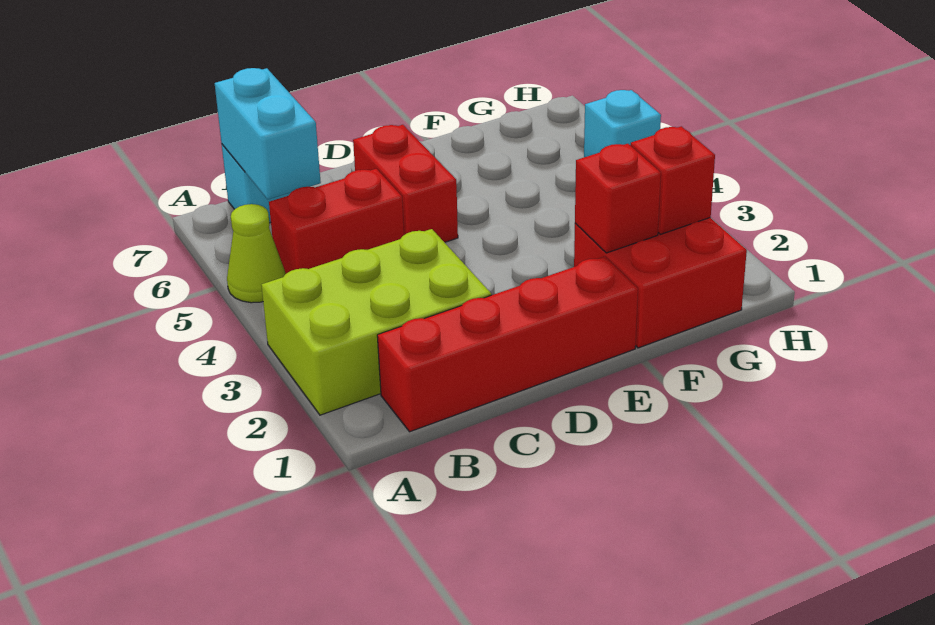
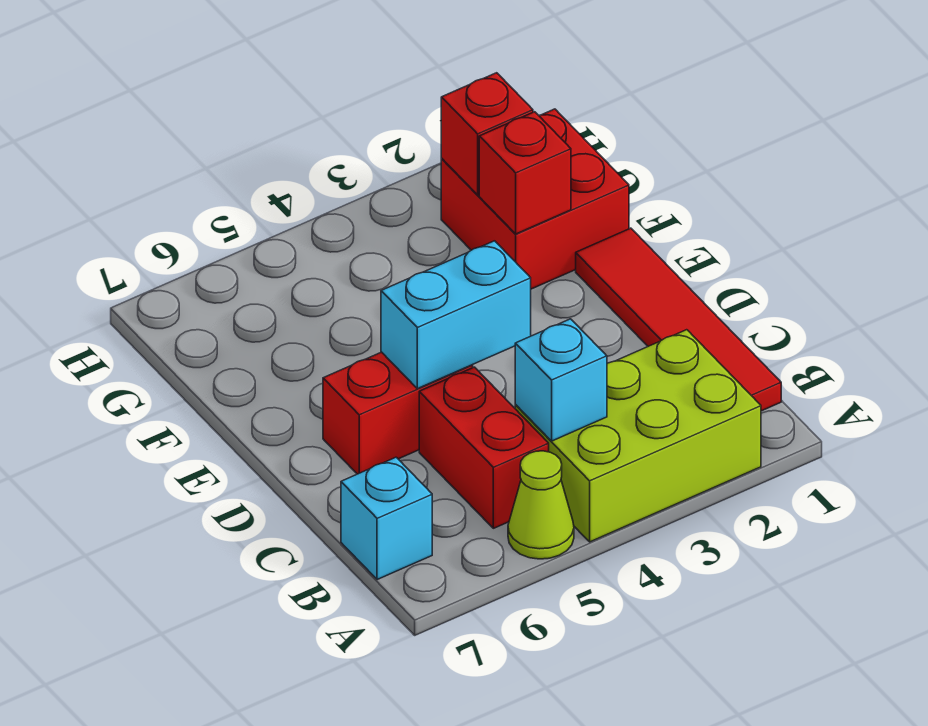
lime brick A2:C3 level 1 -> lime brick A2:B4 level 1
red brick B1:E1 level 1 -> red tile B1:E1 level 1
cyan brick B6:B7 level 2 -> cyan brick D4:D5 level 2
cyan brick H5 level 1 -> cyan brick B4 level 2

